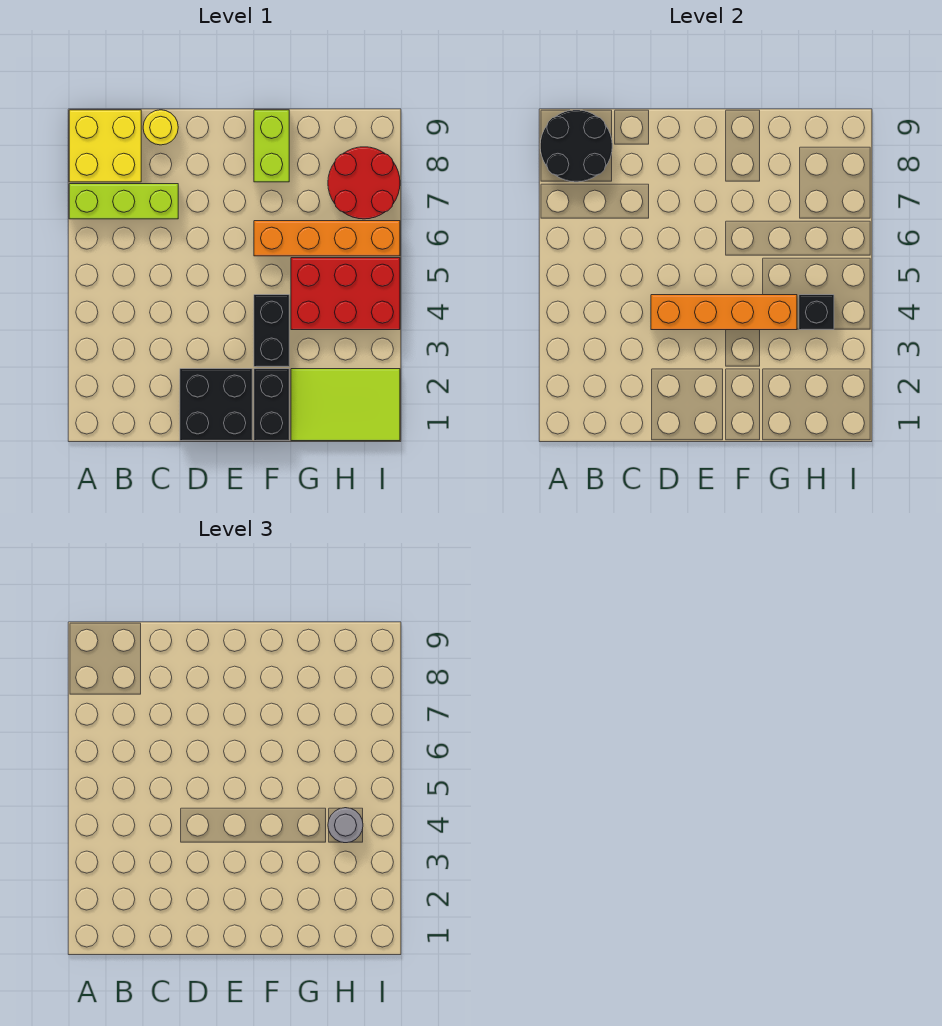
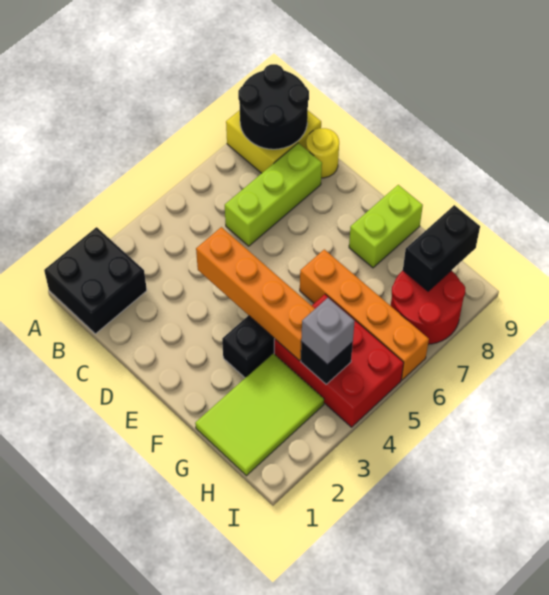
lime brick A7:C7 level 1 -> lime brick C6:C8 level 1
black brick D1:E2 level 1 -> black brick A1:B2 level 1
black brick F1:F2 level 1 -> black brick H8:H9 level 2
lime tile G1:I2 level 1 -> lime tile G1:H3 level 1
grey round brick H4 level 3 -> grey brick H4 level 3

